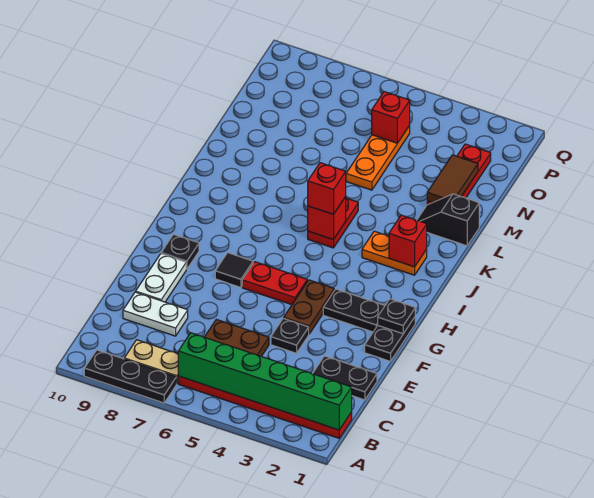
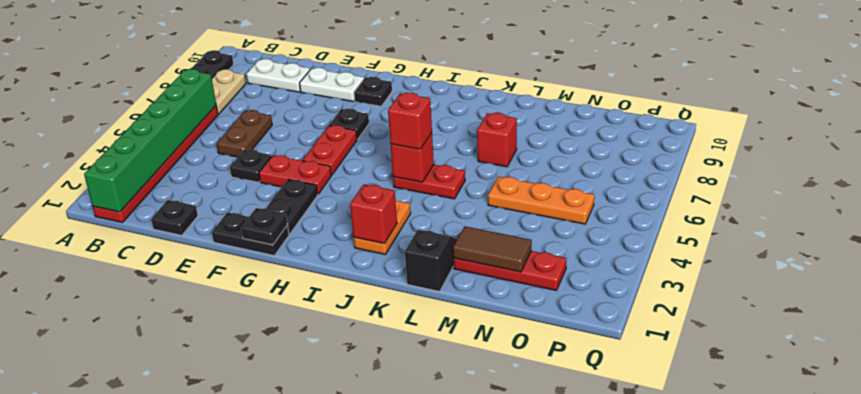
black plate D1:D2 level 1 -> black plate D1 level 1
white plate D8:D9 level 1 -> white plate C9:D9 level 1
brown plate F4:G4 level 1 -> red plate F4:G4 level 1
black tile G7 level 1 -> black plate G7 level 1
red brick O5 level 2 -> red brick L7 level 1

